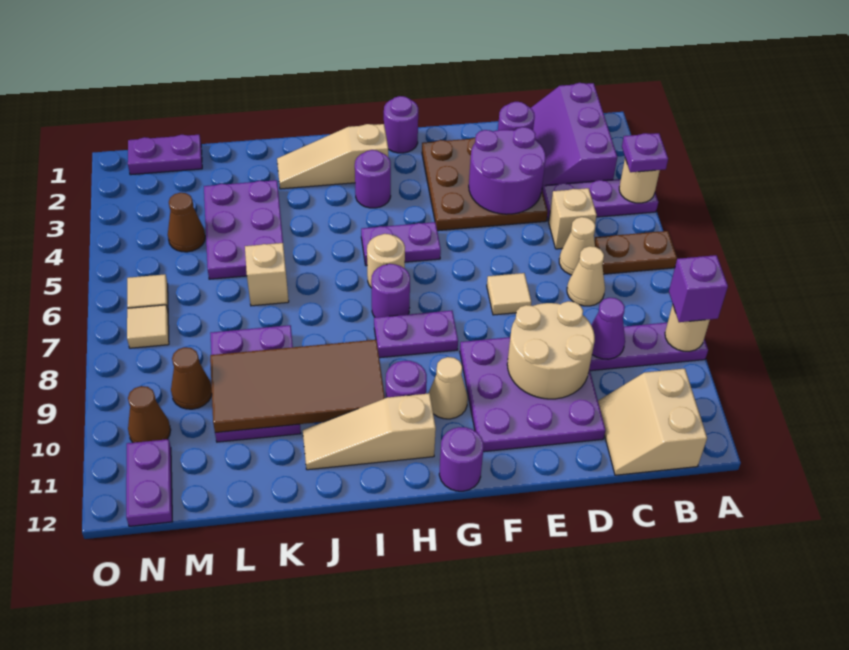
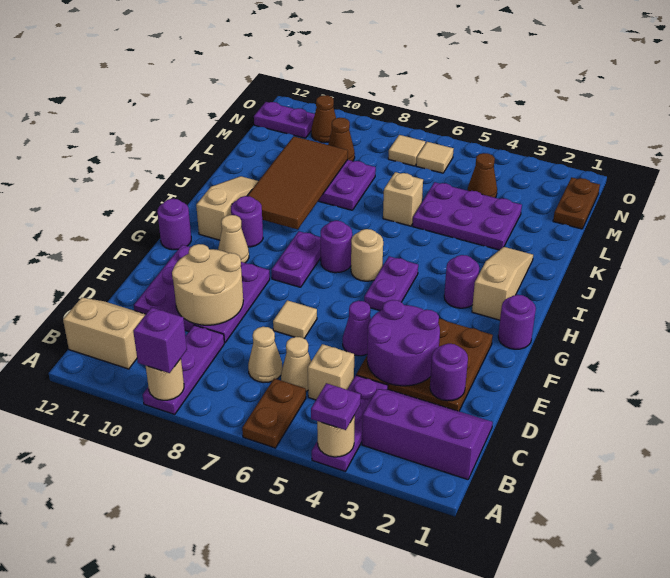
purple cone C9 level 2 -> purple cone E5 level 1
purple plate M1:N1 level 1 -> brown plate M1:N1 level 1

